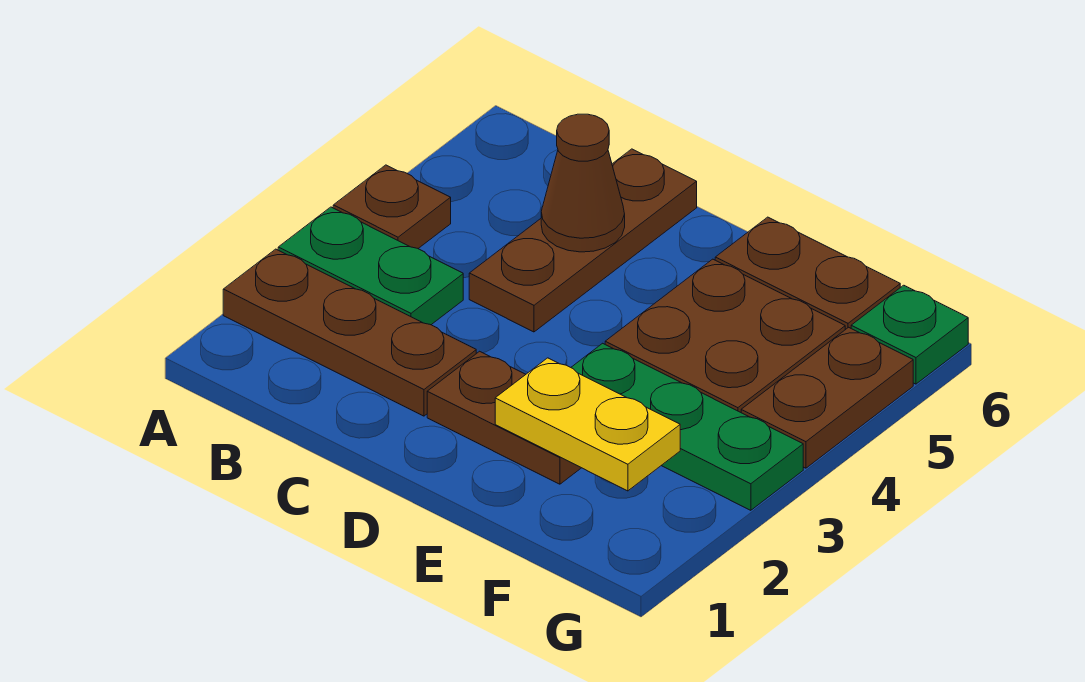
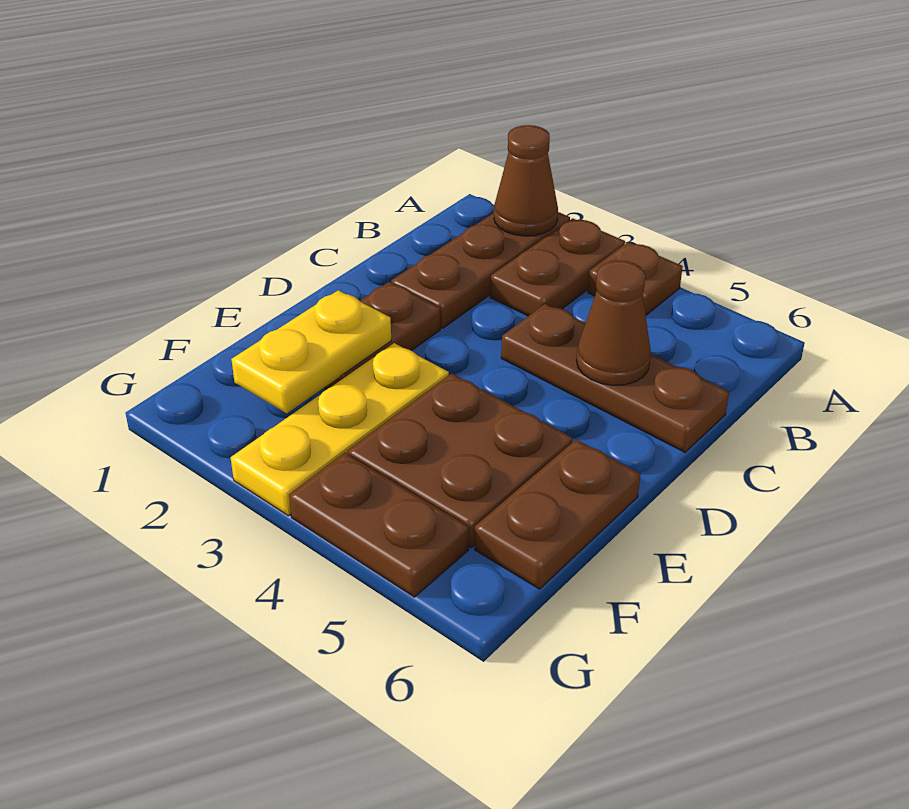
none -> brown cone A2 level 2
green plate A3:B3 level 1 -> brown plate A3:B3 level 1
green plate E3:G3 level 1 -> yellow plate E3:G3 level 1
green plate G6 level 1 -> none

